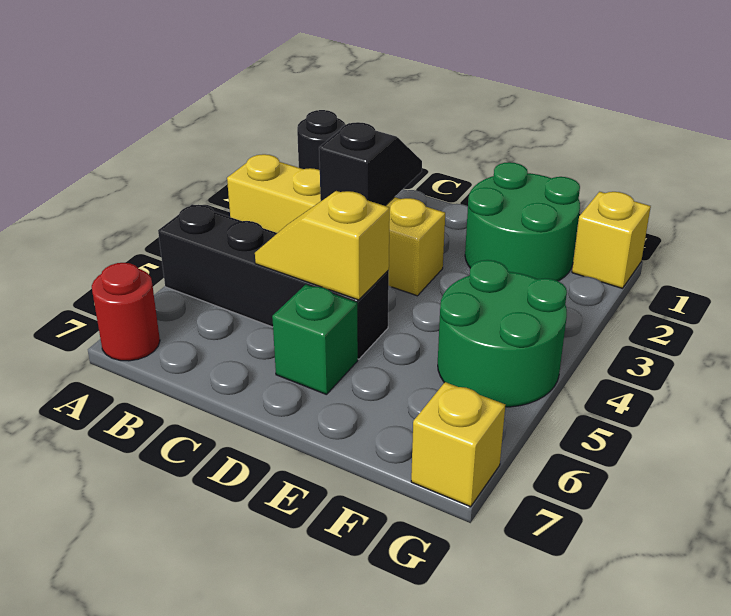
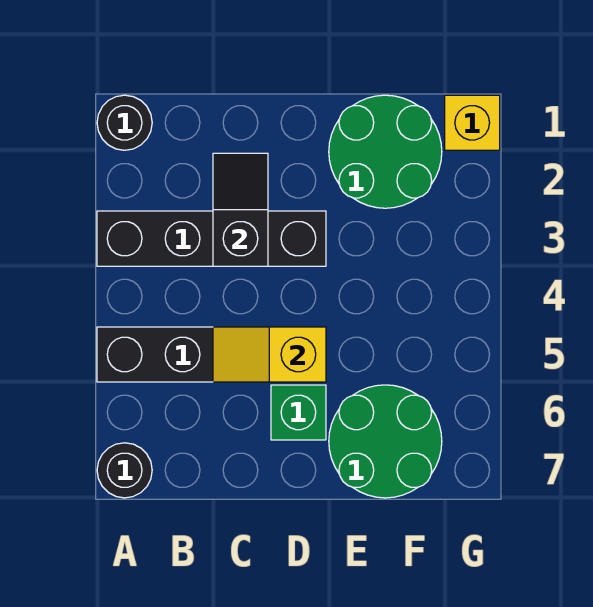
yellow brick A3:D3 level 1 -> black brick A3:D3 level 1
red round brick A7 level 1 -> black round brick A7 level 1
green round brick F4:G5 level 1 -> green round brick E6:F7 level 1
yellow brick G7 level 1 -> none

